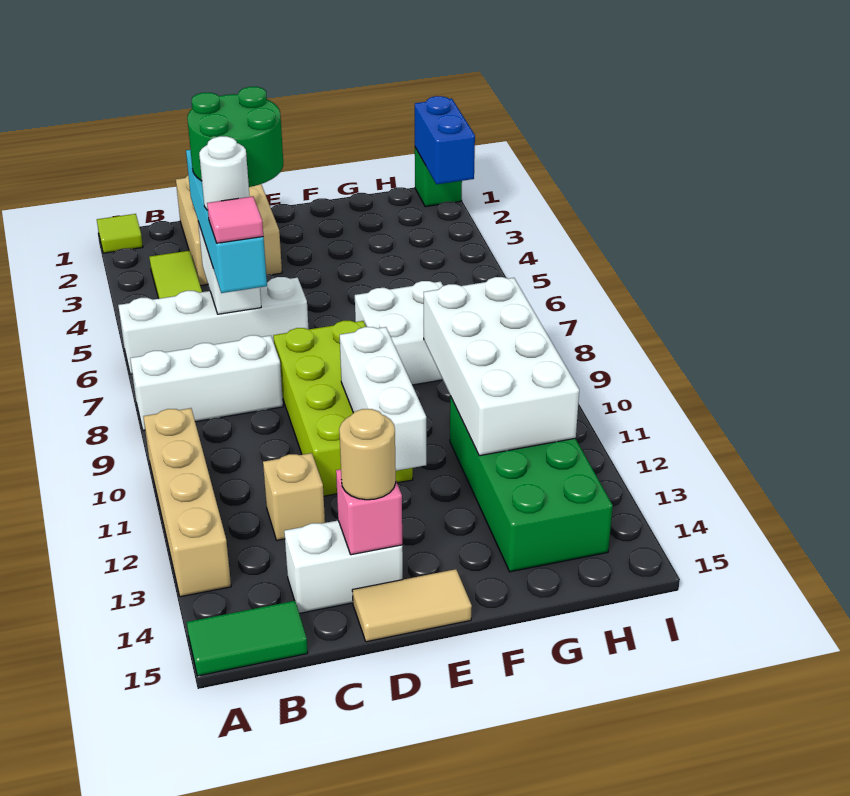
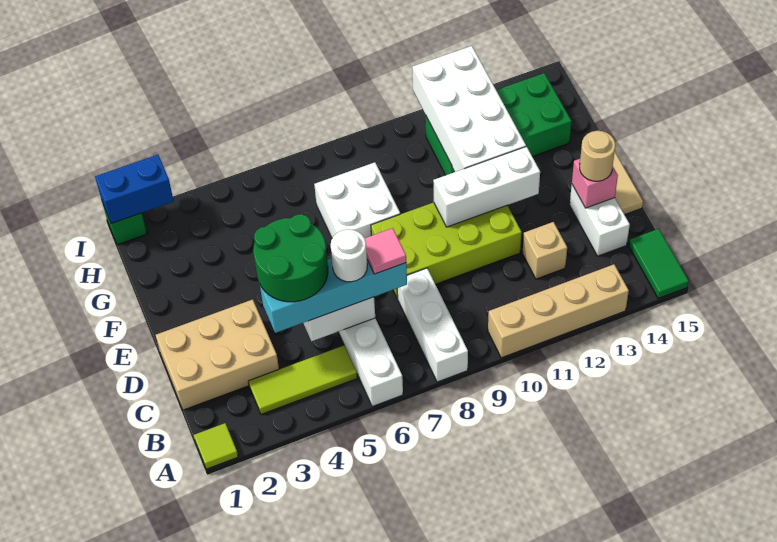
white brick G9:H12 level 2 -> white brick F11:I12 level 2

